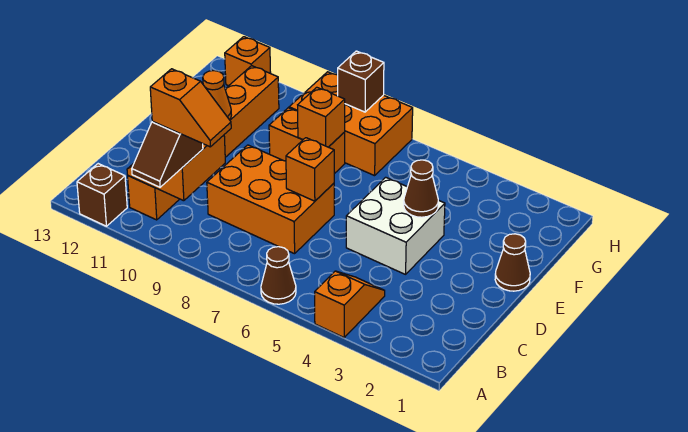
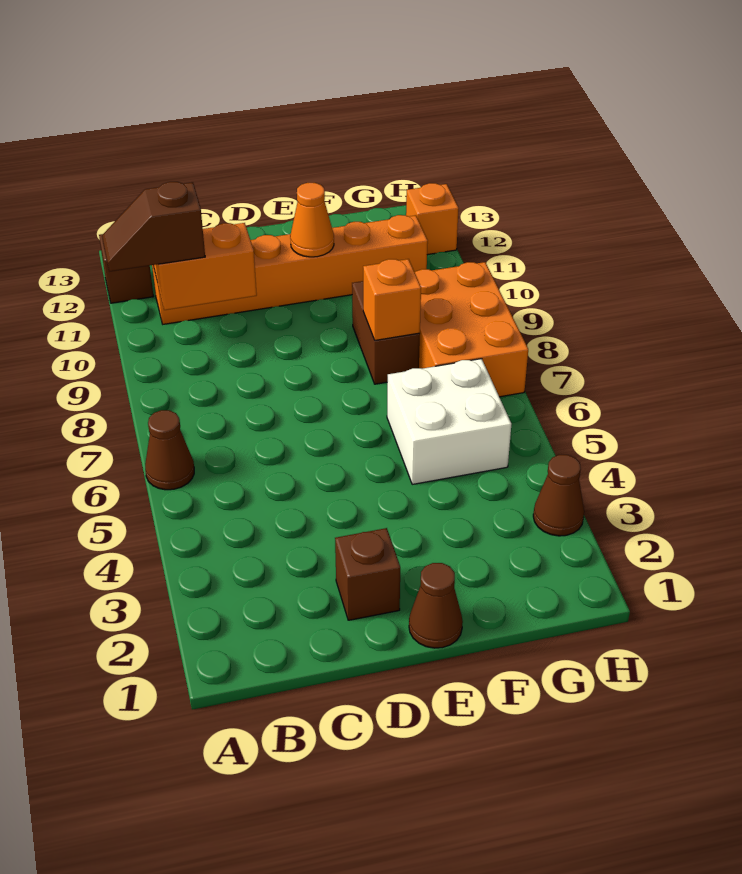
orange slope A4:B4 level 1 top A -> none
orange slope B9:B10 level 4 top 10 -> none
orange brick C7:D9 level 1 -> none
white brick D4:E5 level 1 -> white brick F5:G6 level 1
orange brick D7 level 2 -> none
brown cone E4 level 2 -> brown cone H3 level 1
orange brick F8:F9 level 1 -> brown brick F8:F9 level 1
brown brick H8 level 2 -> brown brick D2 level 1

